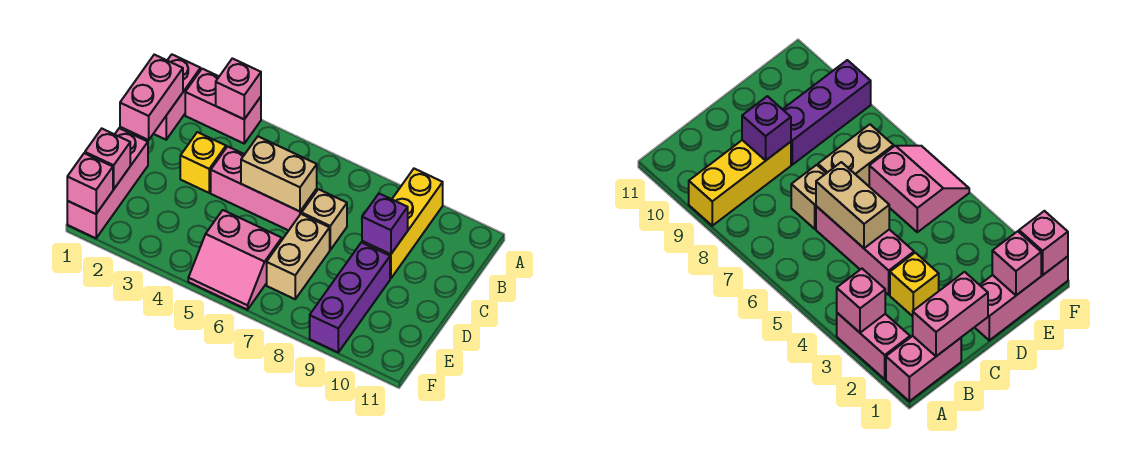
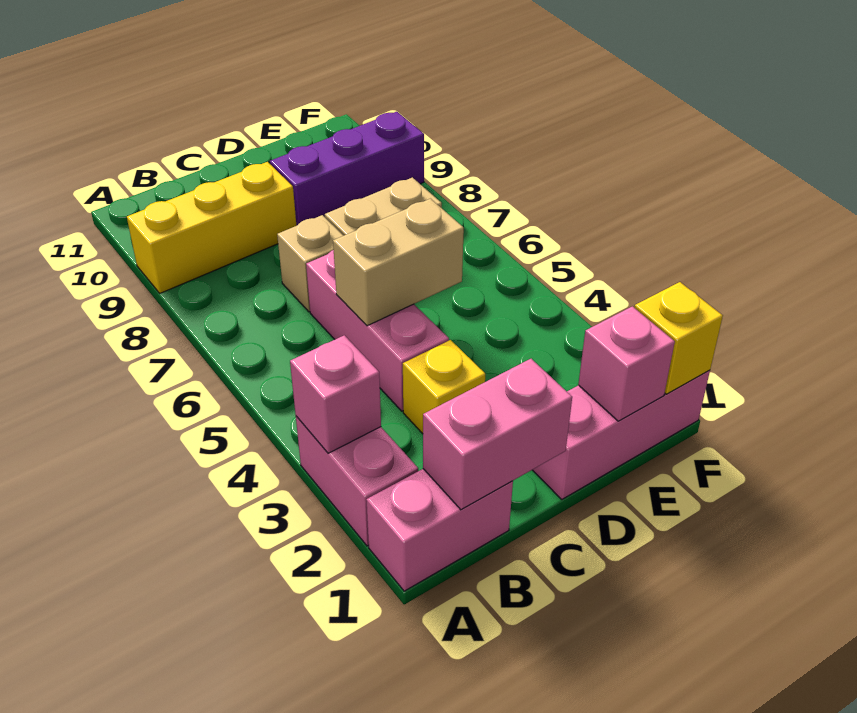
tan brick C5:C6 level 2 -> tan brick C5:D5 level 2
purple brick C9 level 2 -> none
pink slope E5:F6 level 1 top E -> none
pink brick F1 level 2 -> yellow brick F1 level 2

